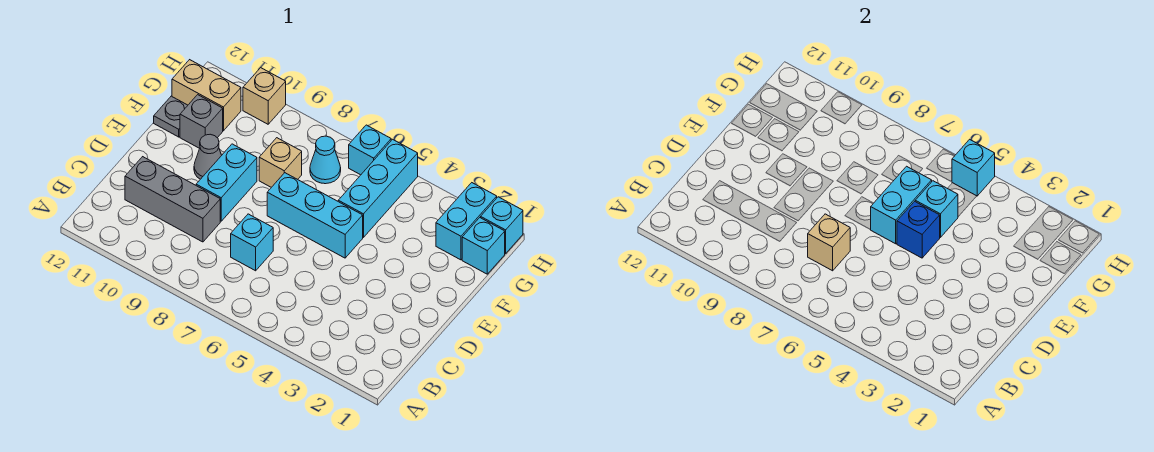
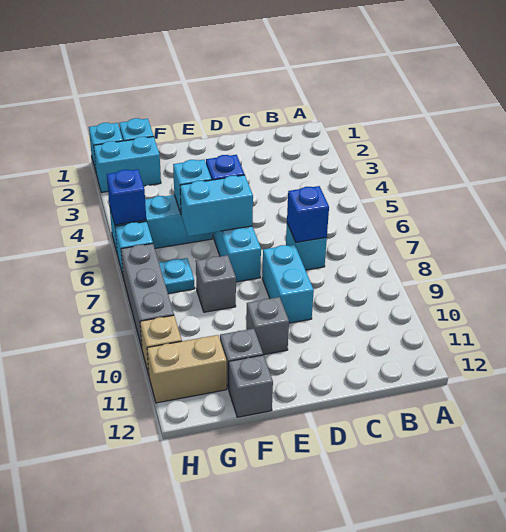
tan brick C7 level 2 -> blue brick C7 level 2
grey brick C9:C11 level 1 -> grey brick H7:H9 level 1
cyan brick D9:E9 level 1 -> cyan brick D8:D9 level 1
grey cone E10 level 1 -> grey brick E10 level 1
tan brick F8 level 1 -> grey brick F8 level 1
grey plate F12 level 1 -> grey brick F12 level 1
cyan cone G7 level 1 -> cyan plate G7 level 1
tan brick G11:G12 level 1 -> tan brick G11:H11 level 1
cyan brick H5 level 2 -> blue brick H5 level 2

